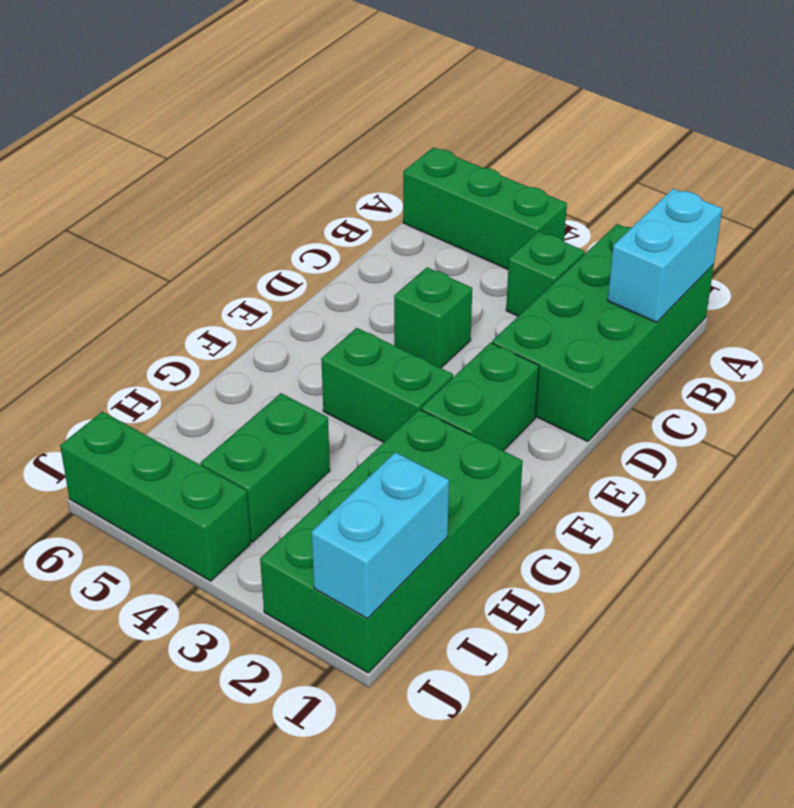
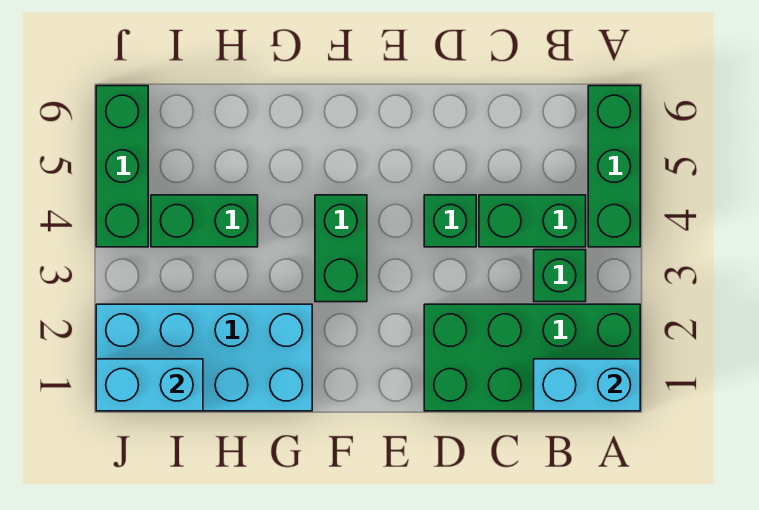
green brick E2:F2 level 1 -> green brick B4:C4 level 1
green brick G1:J2 level 1 -> cyan brick G1:J2 level 1

